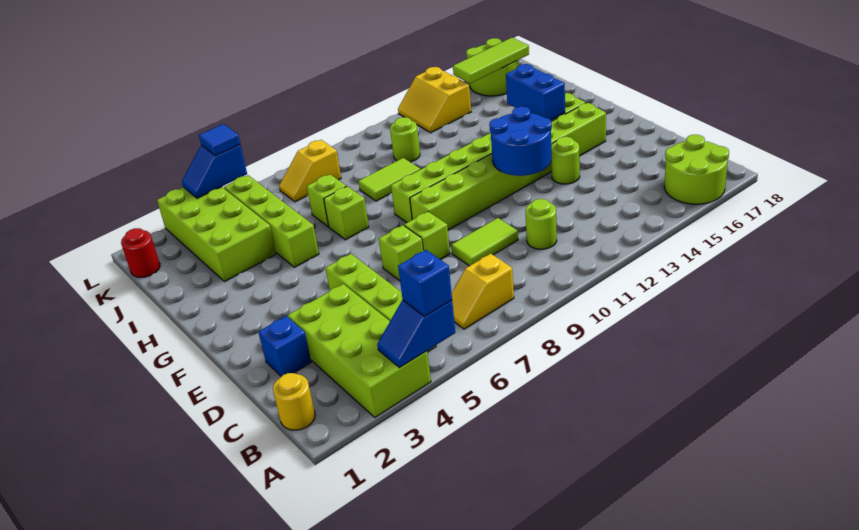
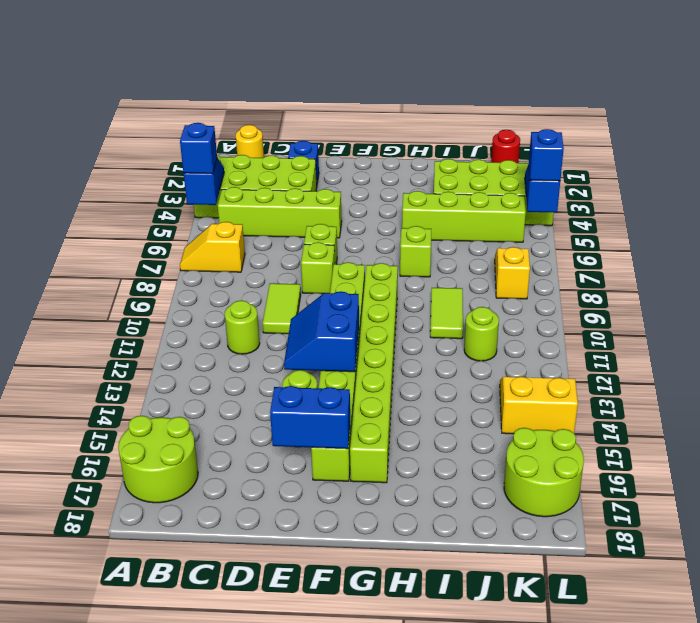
yellow slope B7:B8 level 1 top 8 -> yellow slope A7:B7 level 1 top B
blue round brick E12:F13 level 2 -> blue slope E12:F13 level 2 top F
blue brick G15:H15 level 2 -> blue brick E16:F16 level 2
lime brick I7 level 1 -> none
lime tile K15:K17 level 2 -> none
blue tile L5 level 3 -> blue brick L5 level 3

